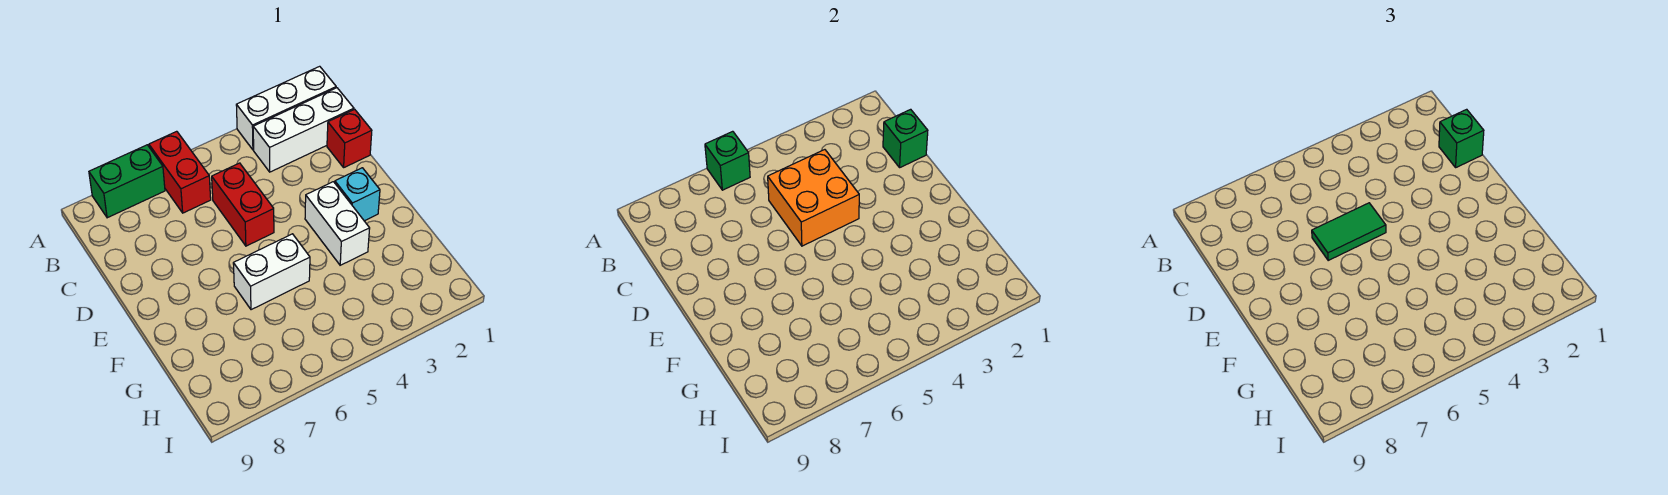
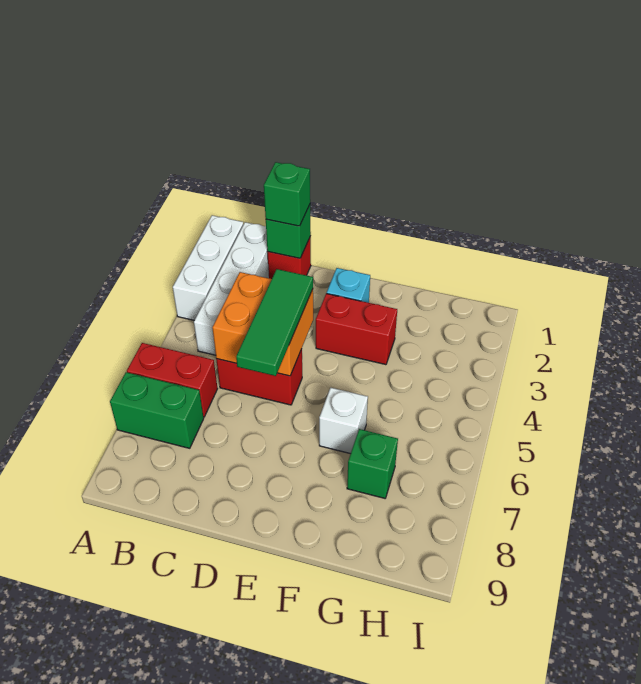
green brick A6 level 2 -> green brick G7 level 1
green brick A7:A8 level 1 -> green brick A7:B7 level 1
white brick B1:B3 level 1 -> white brick B1:B4 level 1
green tile D5:D6 level 3 -> green tile D4:D6 level 3
white brick E3:F3 level 1 -> red brick E3:F3 level 1
white brick F5:F6 level 1 -> white brick F6 level 1

